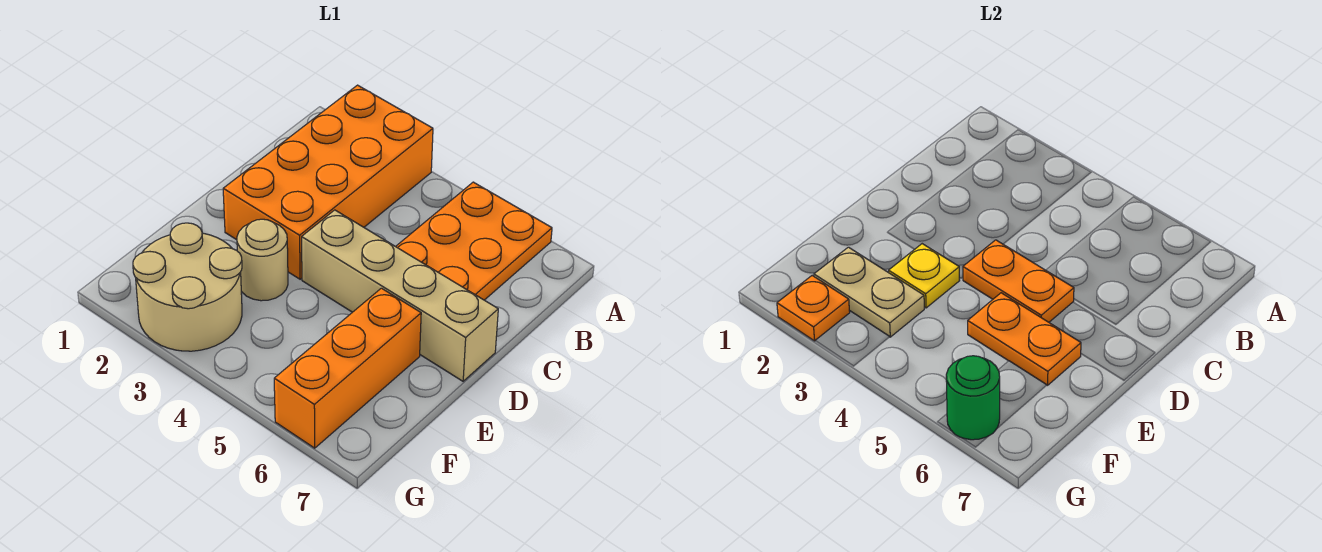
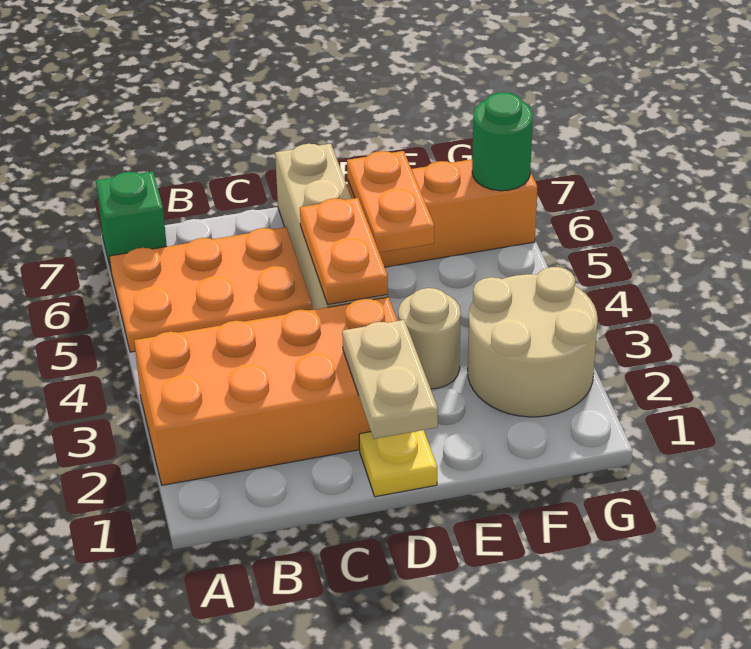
none -> green brick A7 level 1
yellow plate E3 level 2 -> yellow plate D1 level 1
tan plate F2:F3 level 2 -> tan plate D1:D2 level 2
orange plate G2 level 2 -> none

